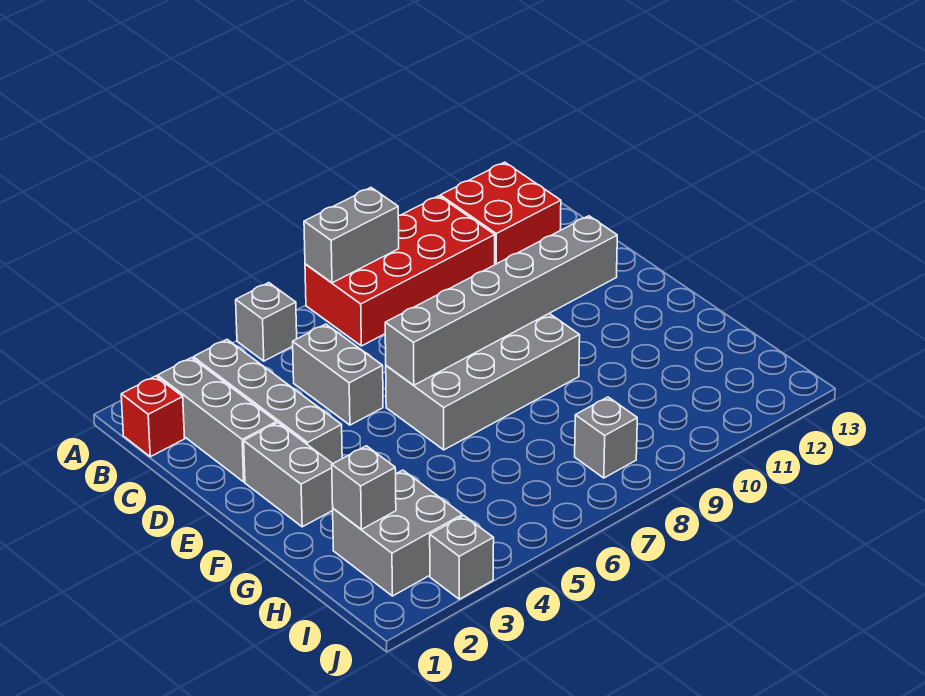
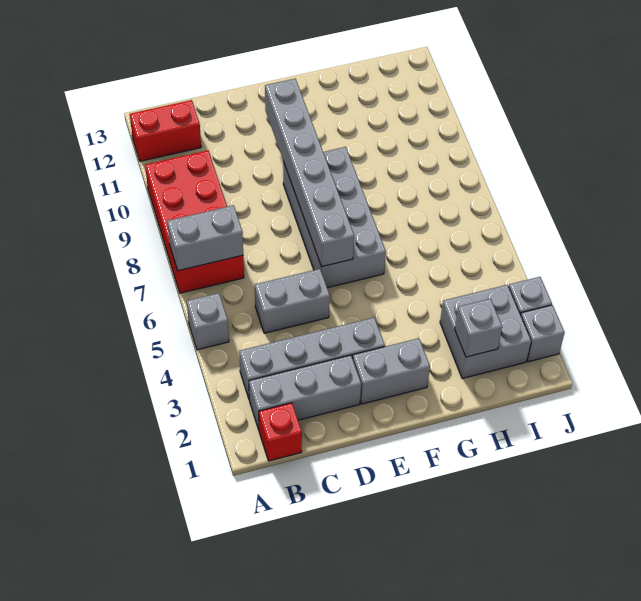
grey brick A7:A8 level 2 -> grey brick A7:B7 level 2
red brick A11:B12 level 1 -> red brick A12:B12 level 1
grey brick I8 level 1 -> grey brick J2 level 1

